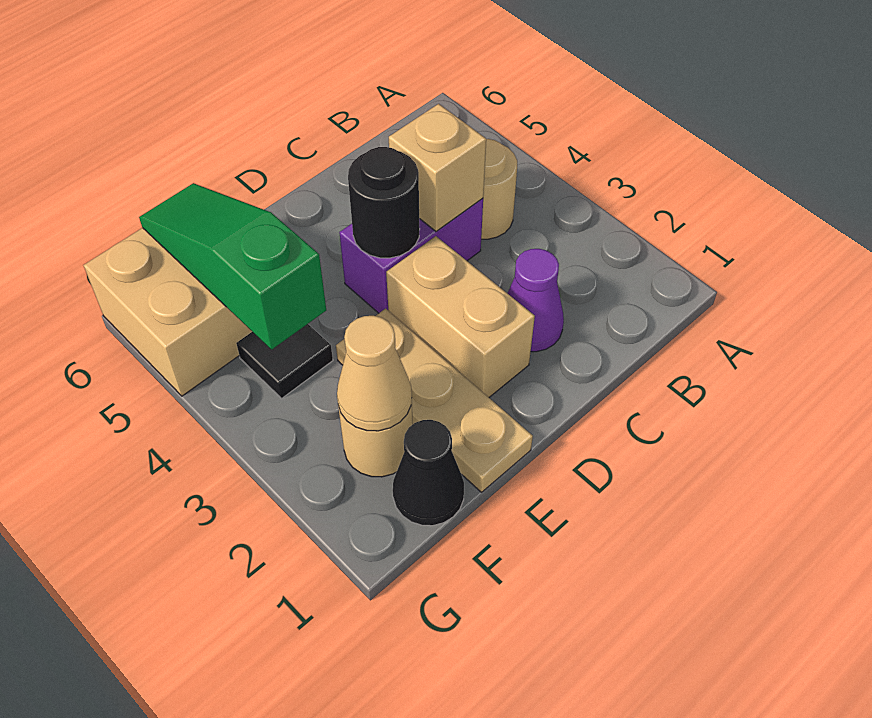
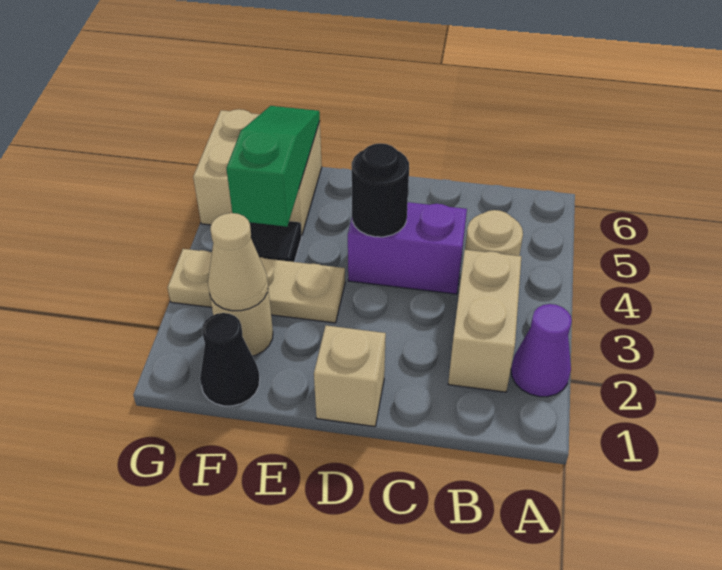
purple cone C2 level 1 -> purple cone A2 level 1
tan brick C4 level 2 -> tan brick D1 level 1
tan brick D2:D3 level 1 -> tan brick B2:B3 level 1
tan plate E1:E3 level 1 -> tan plate E3:G3 level 1

